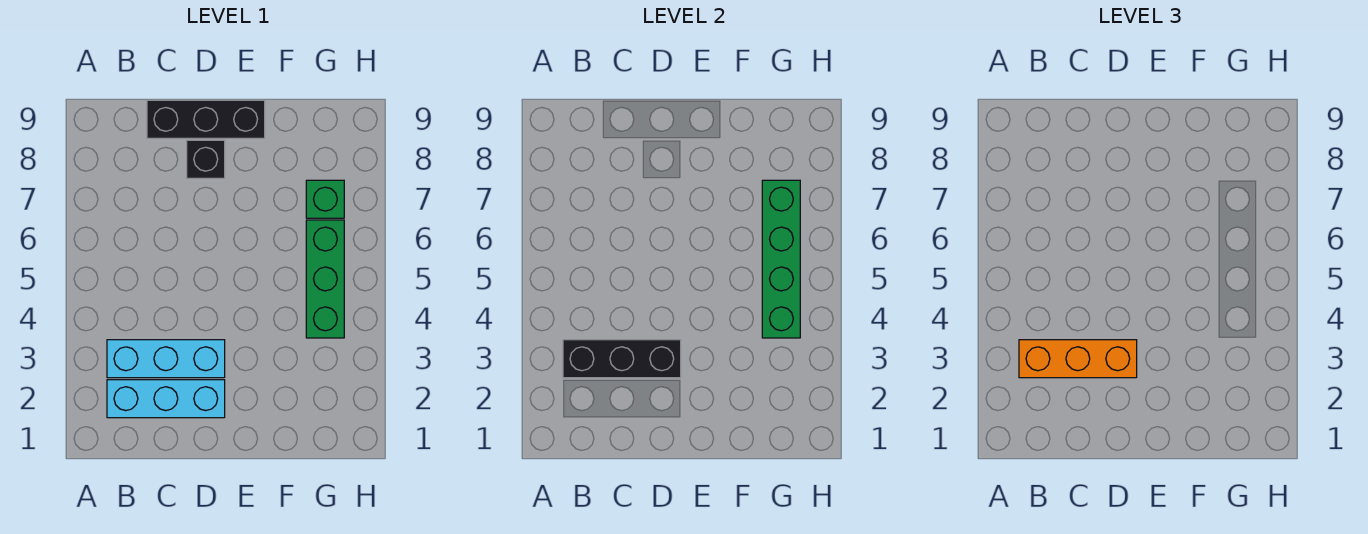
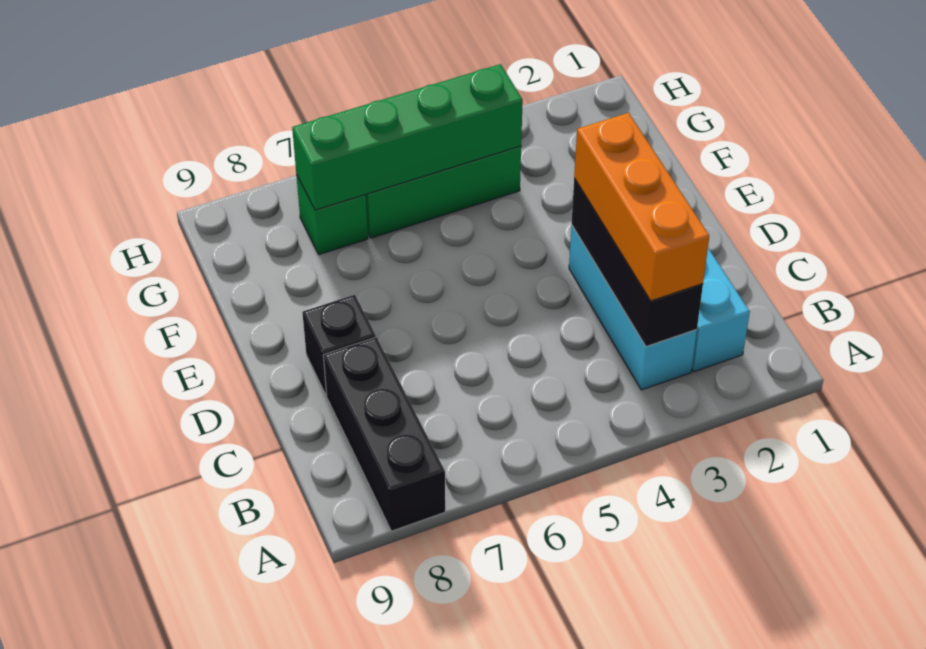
black brick C9:E9 level 1 -> black brick A8:C8 level 1

